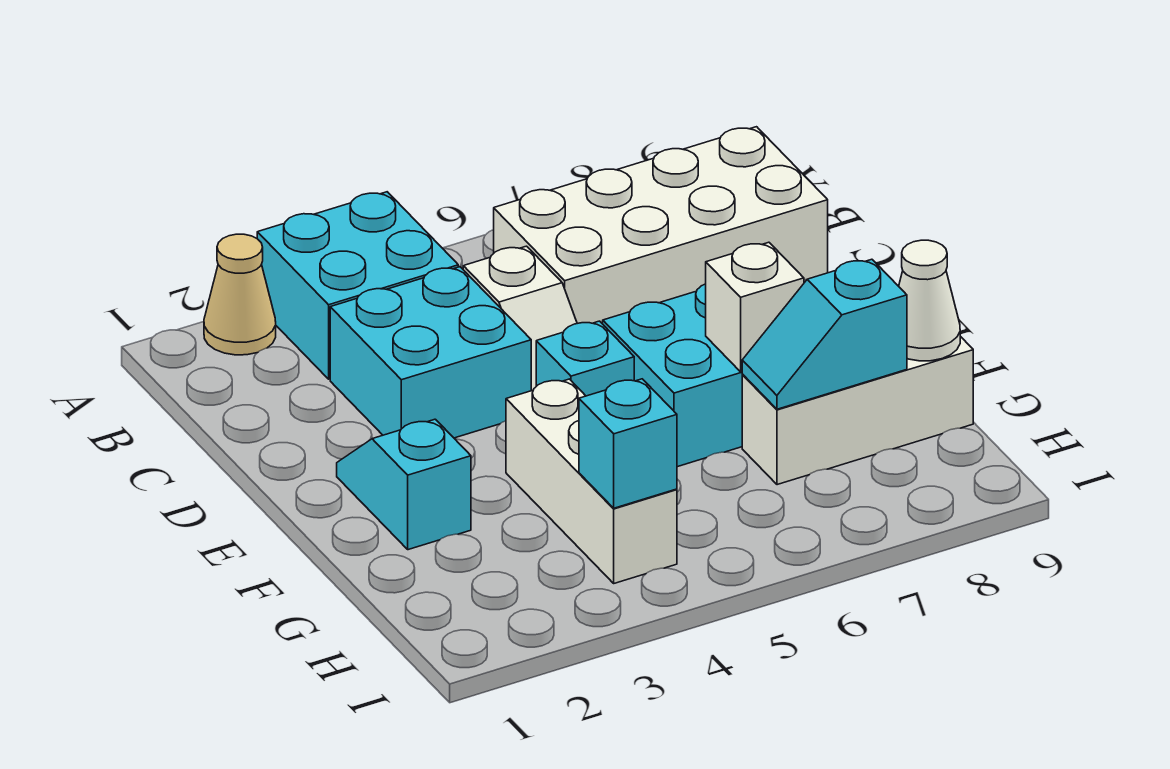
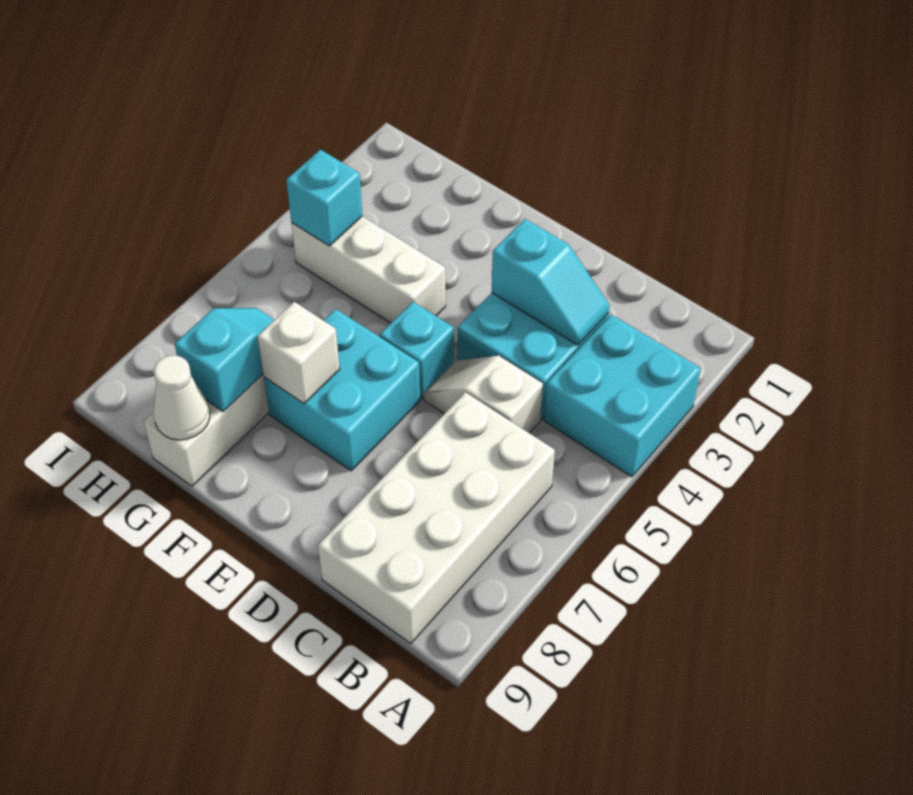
tan cone A2 level 1 -> none
cyan slope E2:F2 level 1 top F -> cyan slope C3:D3 level 2 top D

